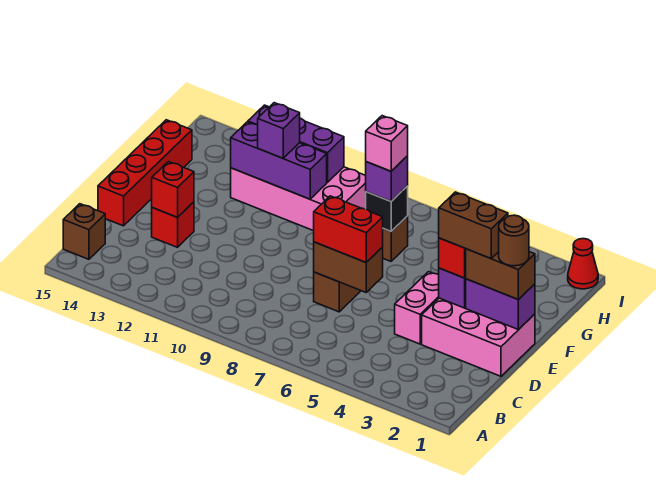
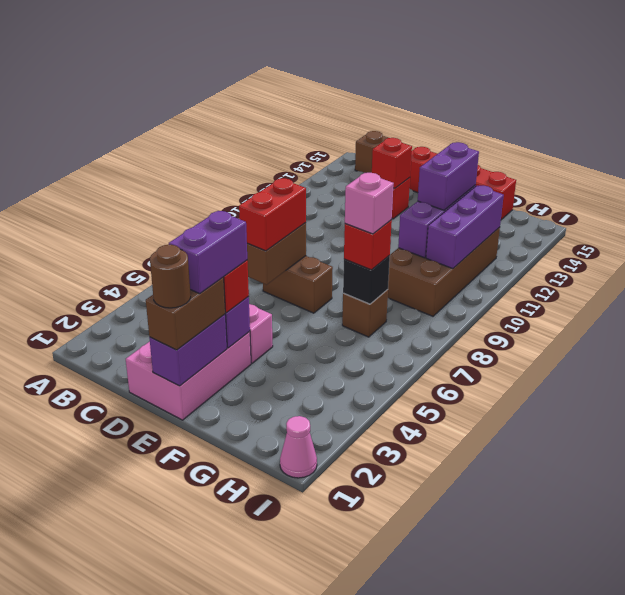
brown brick E2:E3 level 4 -> purple brick E2:E3 level 4
purple brick G7 level 3 -> red brick G7 level 3
pink brick G9:H12 level 1 -> brown brick G9:H12 level 1
purple brick G11 level 3 -> purple brick G11:G12 level 3
red cone I1 level 1 -> pink cone I1 level 1

